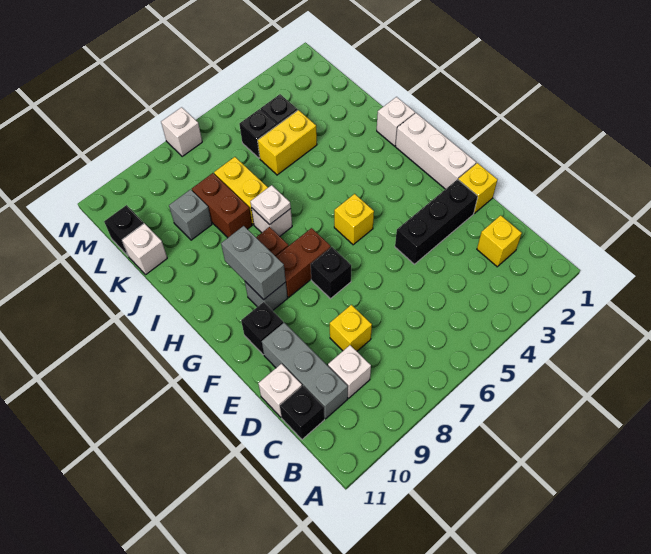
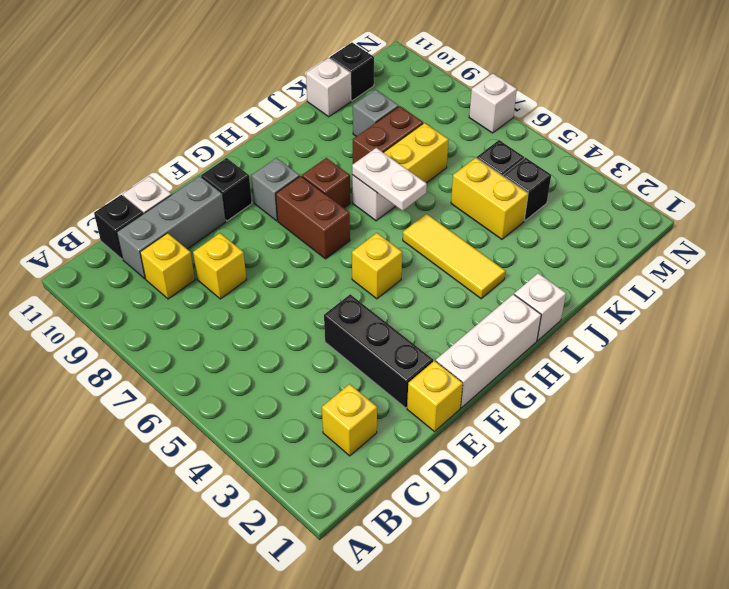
white brick C9 level 1 -> yellow brick C9 level 1
black brick F7 level 1 -> none
grey brick G9:H9 level 2 -> none
none -> yellow tile I3:I5 level 1
white plate I7 level 2 -> white plate I6:I7 level 2

